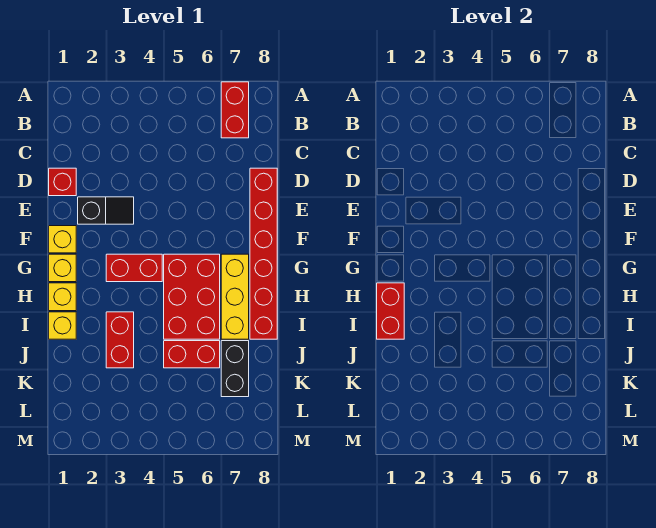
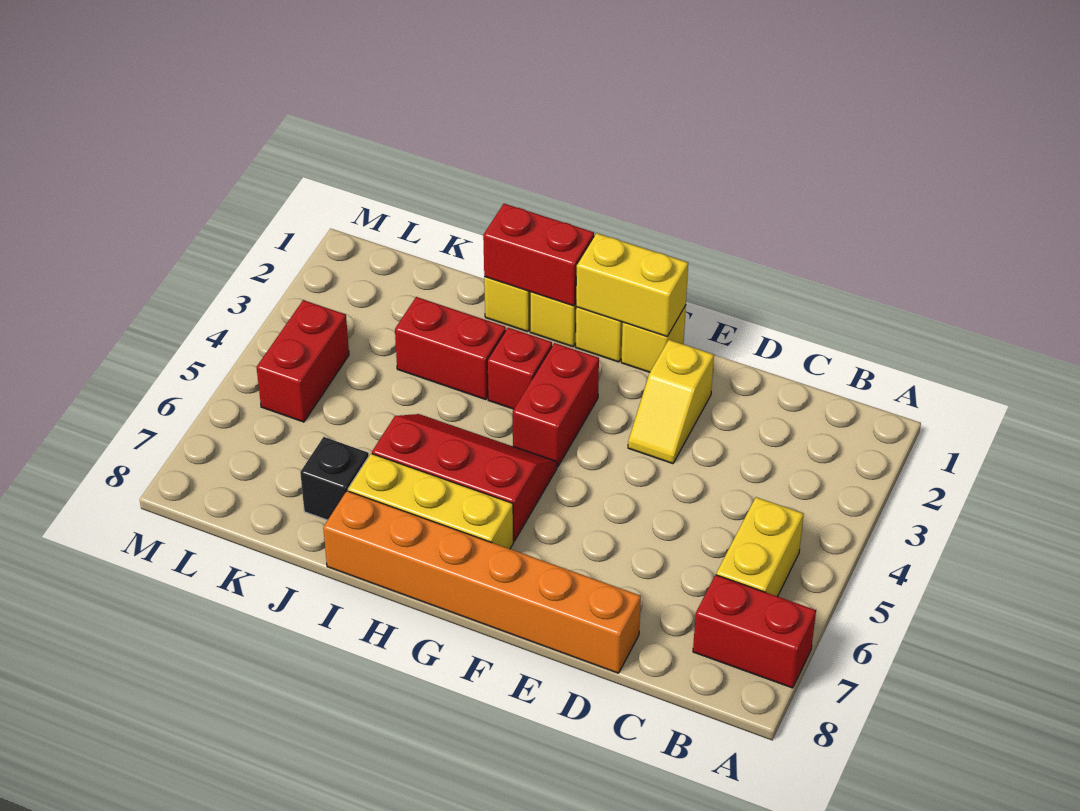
none -> yellow brick B5:B6 level 1
red brick D1 level 1 -> red brick H3 level 1
red brick D8:I8 level 1 -> orange brick D8:I8 level 1
black slope E2:E3 level 1 top 2 -> yellow slope E2:E3 level 1 top 2
none -> yellow brick F1:G1 level 2
red brick G5:I6 level 1 -> red slope G5:I6 level 1 top 6
red brick J5:J6 level 1 -> red brick L4:L5 level 1
black brick J7:K7 level 1 -> black brick J7 level 1

